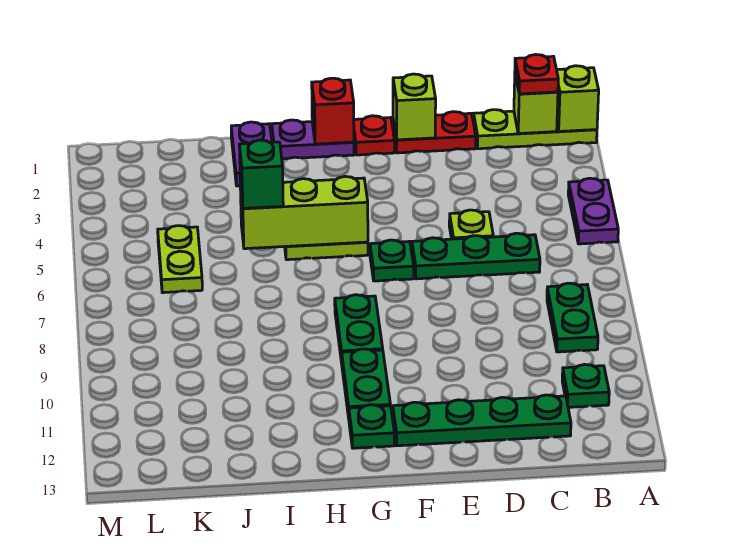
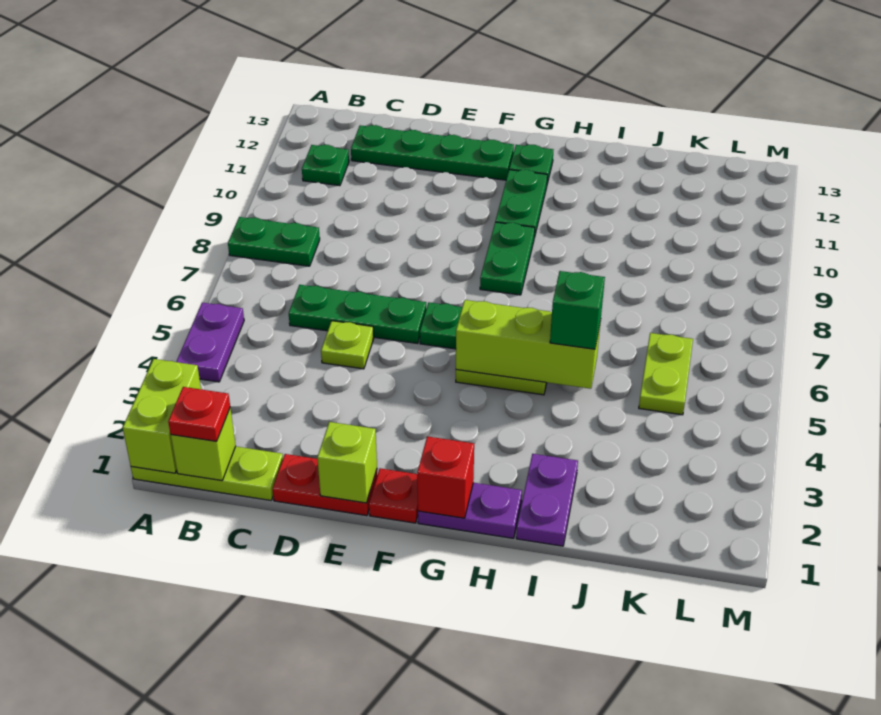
lime brick A1 level 2 -> lime brick A1:A2 level 2
green plate B8:B9 level 1 -> green plate A8:B8 level 1

